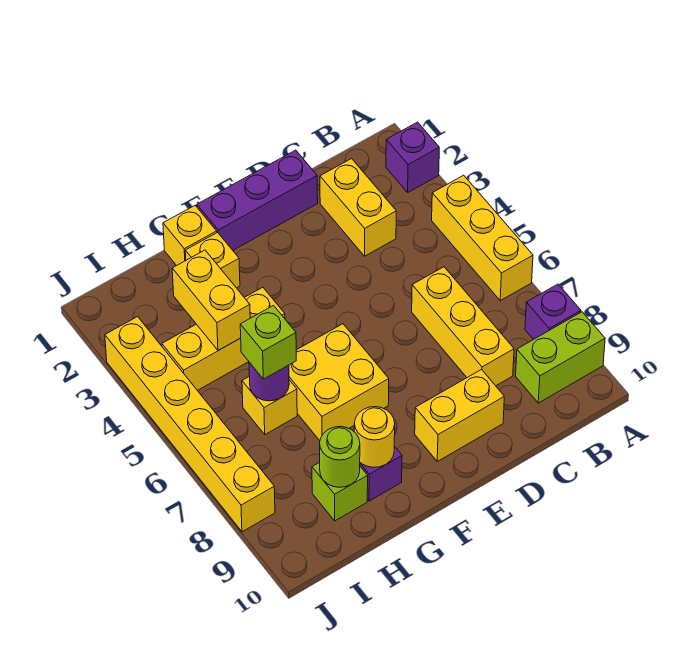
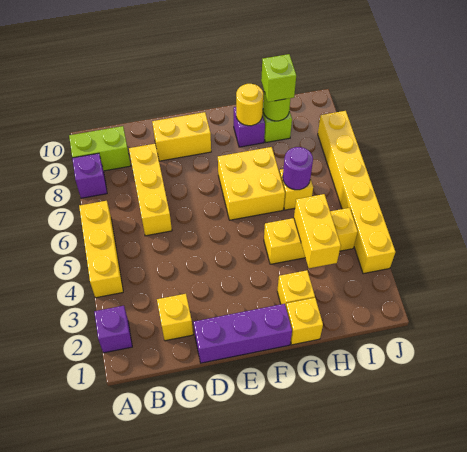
yellow brick C2:C3 level 1 -> yellow brick C2 level 1
lime brick H6 level 3 -> lime brick H9 level 3

